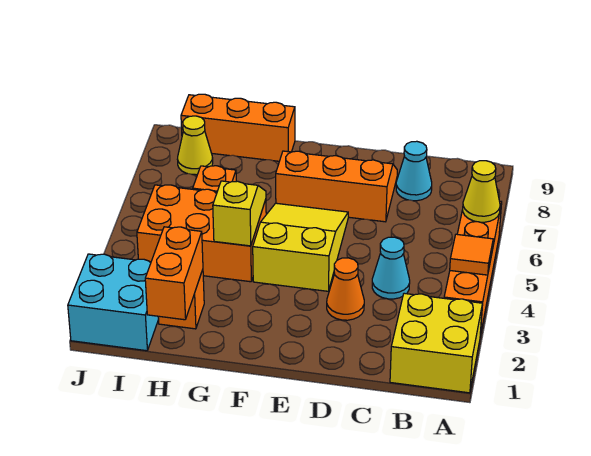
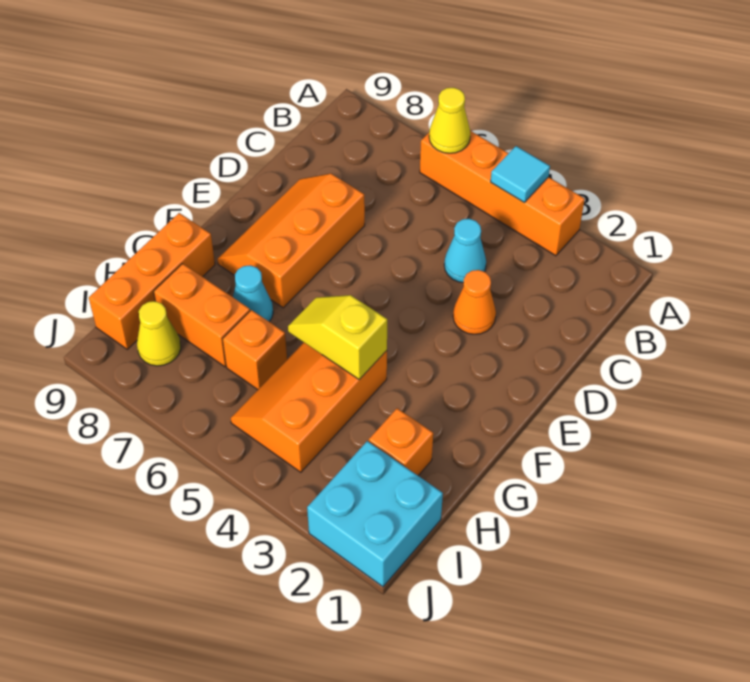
yellow brick A1:B2 level 1 -> none
orange tile A4 level 2 -> cyan tile A4 level 2
cyan cone C8 level 1 -> cyan cone G7 level 1
yellow slope E4:F6 level 1 top 4 -> none
orange brick G4:I5 level 1 -> orange slope G4:I5 level 1 top 4
orange brick H1:H2 level 2 -> orange brick H7:H8 level 1

